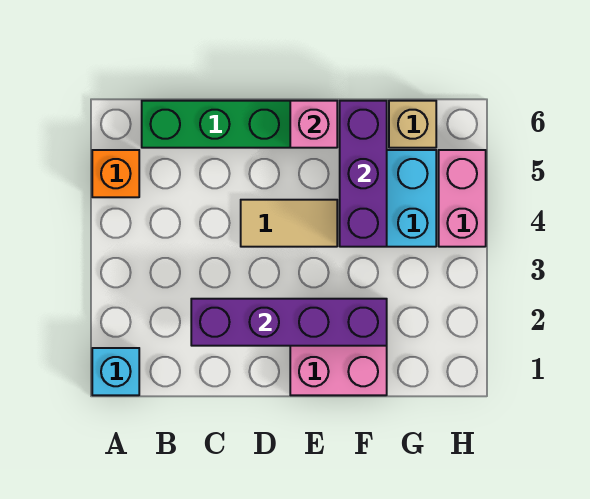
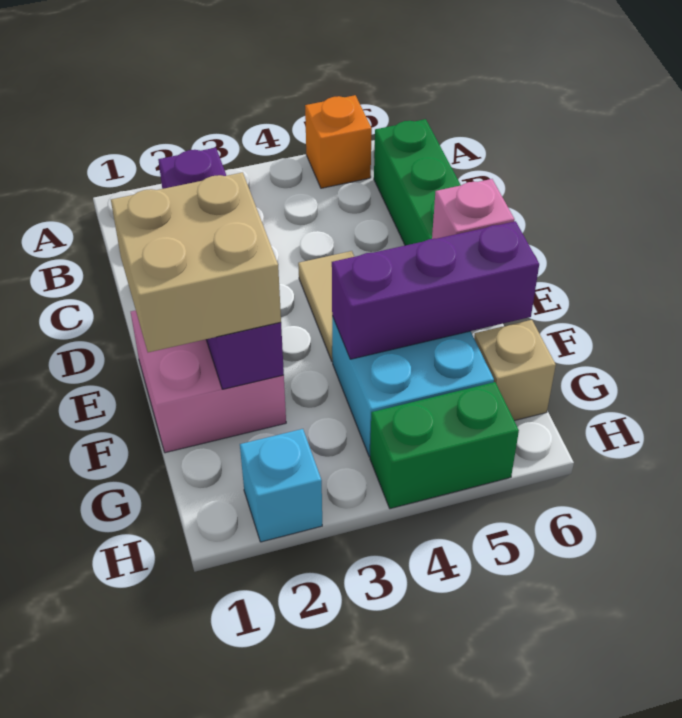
cyan brick A1 level 1 -> cyan brick H2 level 1
none -> tan brick E1:F2 level 3
pink brick H4:H5 level 1 -> green brick H4:H5 level 1

